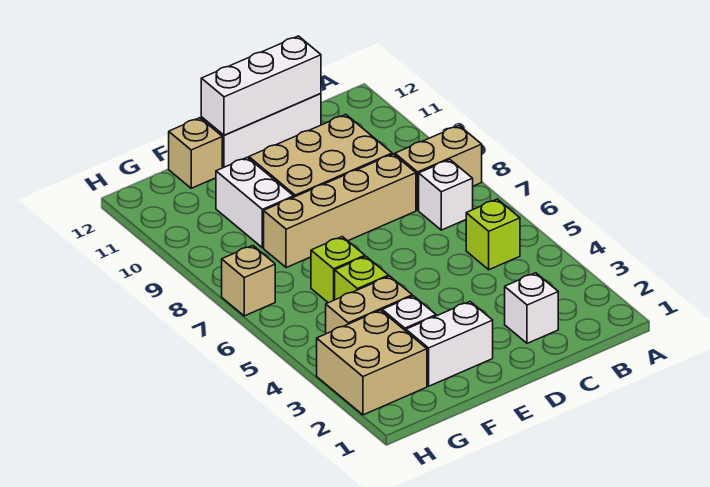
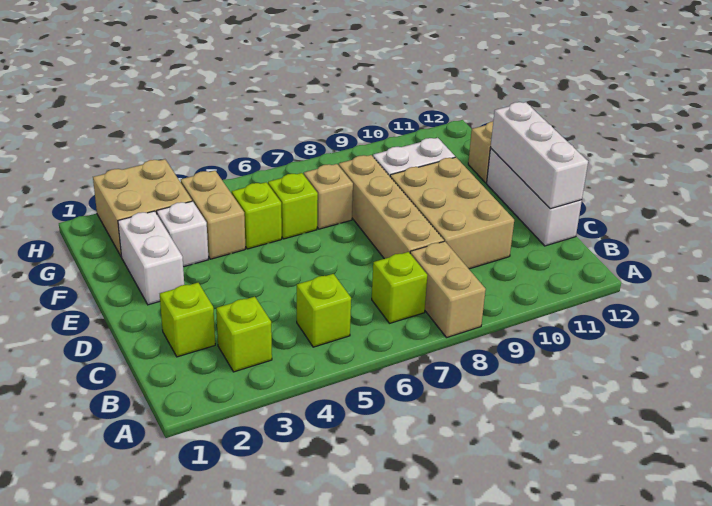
none -> lime brick B3 level 1
white brick B7 level 1 -> lime brick B7 level 1
white brick C2 level 1 -> lime brick C2 level 1
tan brick H7 level 1 -> tan brick F7 level 1

